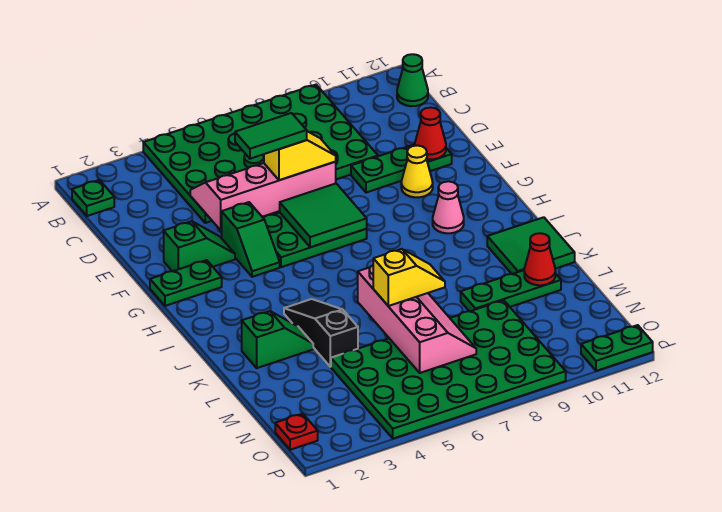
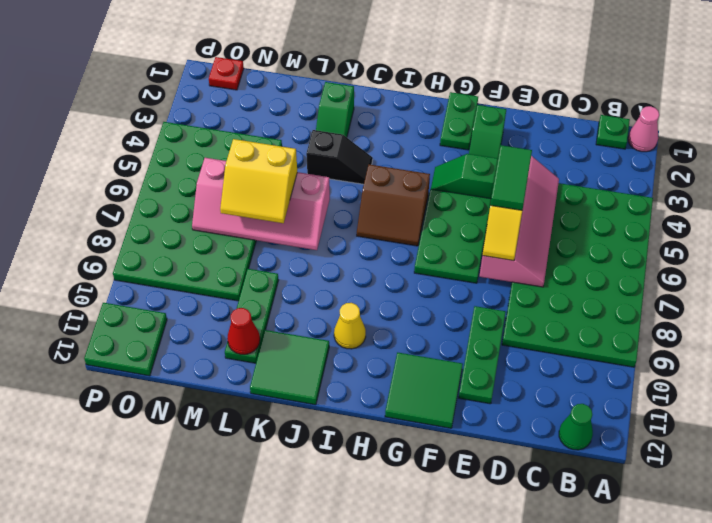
red cone E11 level 2 -> none
green tile F6:G7 level 2 -> green tile F11:G12 level 1
yellow cone F10 level 1 -> yellow cone I10 level 1
none -> brown slope H5:I6 level 1 top 5
pink cone H10 level 1 -> pink cone A1 level 1
black slope J4:L4 level 1 top L -> black slope J4:K4 level 1 top K
yellow slope L6:L7 level 3 top 6 -> yellow slope L6:M7 level 3 top 6
green plate P11:P12 level 1 -> green plate O11:P12 level 1

